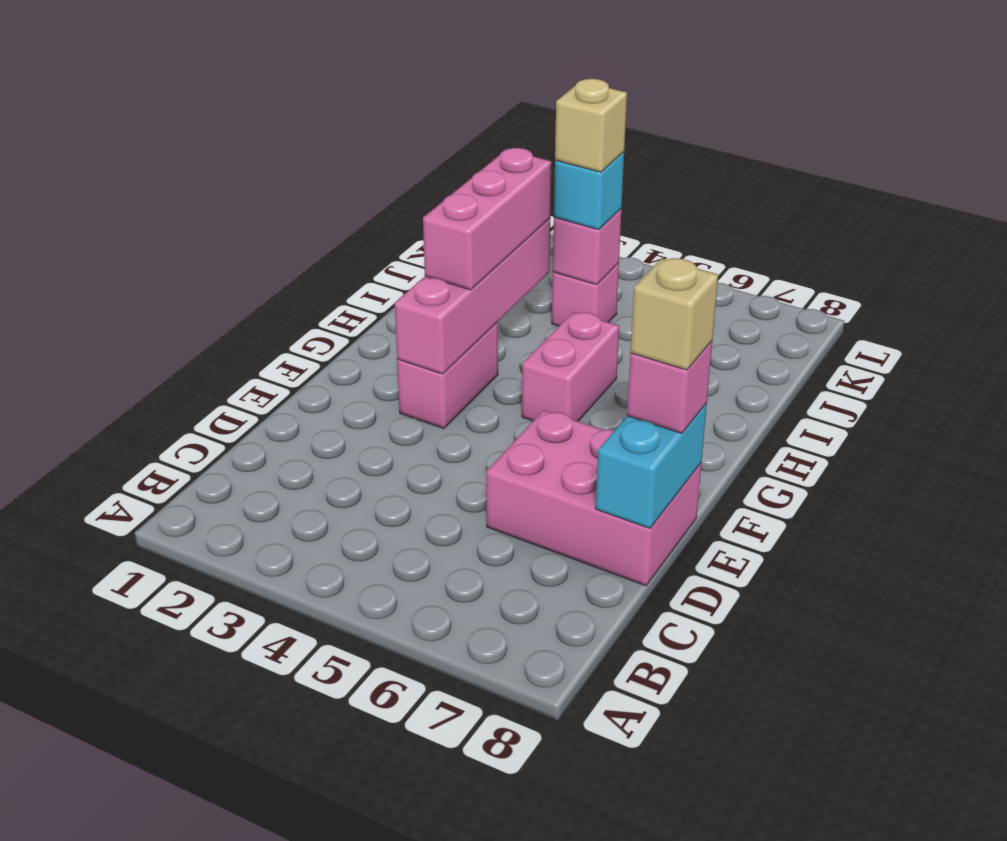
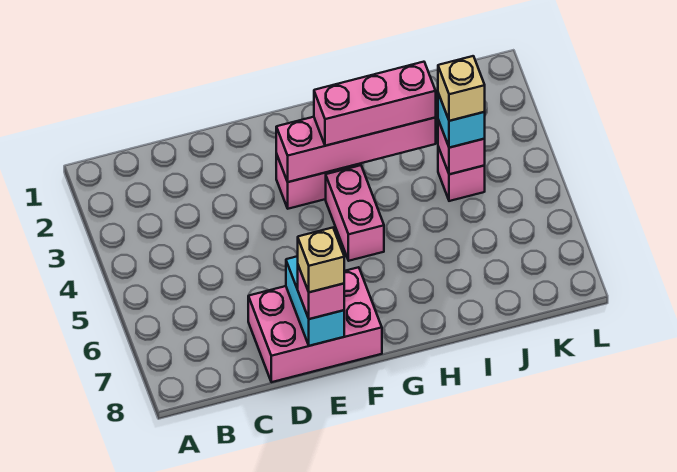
pink brick D6:E8 level 1 -> pink brick D7:F8 level 1
cyan brick D8:E8 level 2 -> cyan brick E7:E8 level 2
pink brick G5:H5 level 1 -> pink brick G4:G5 level 1

